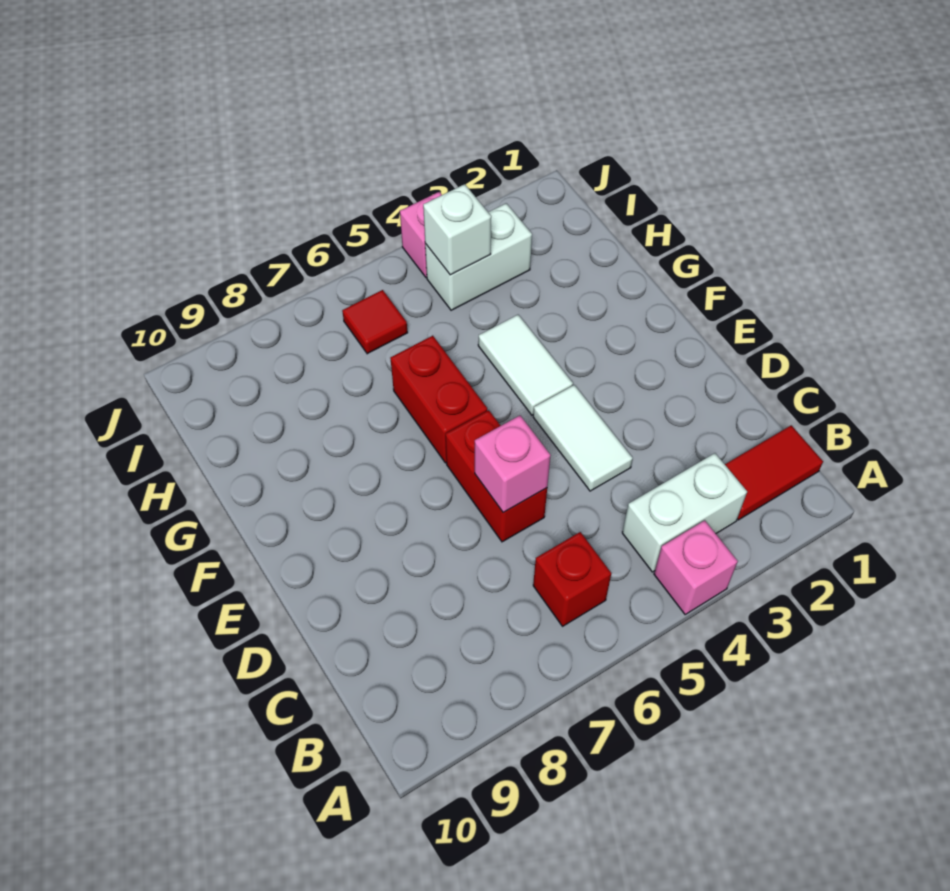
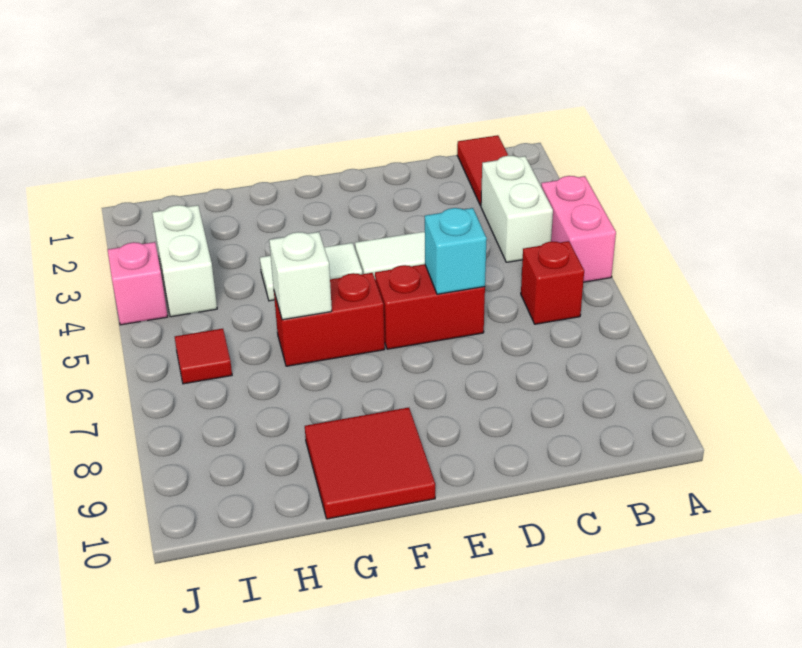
pink brick A4 level 1 -> pink brick A4:A5 level 1
pink brick D6 level 2 -> cyan brick D6 level 2
none -> red tile F9:G10 level 1
white brick I4 level 2 -> white brick G6 level 2

